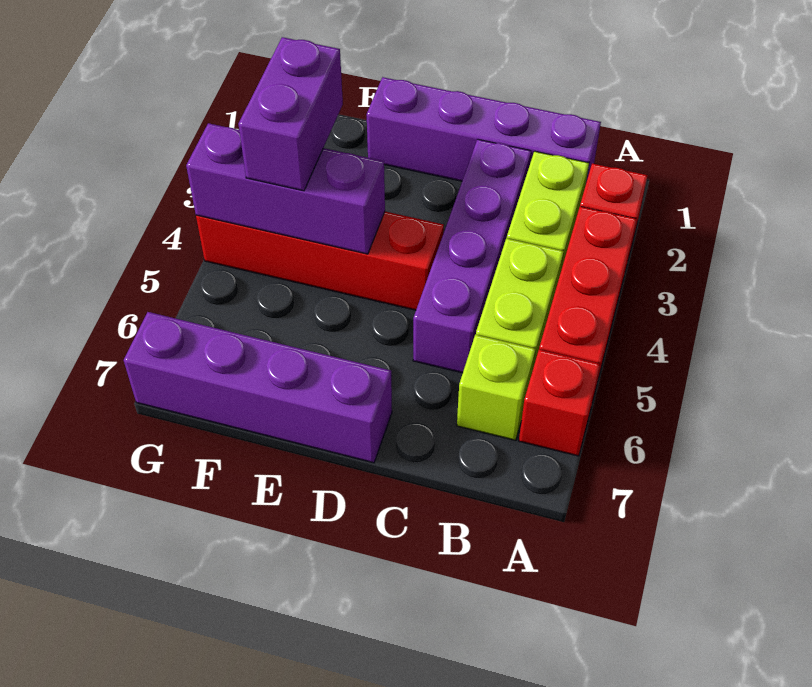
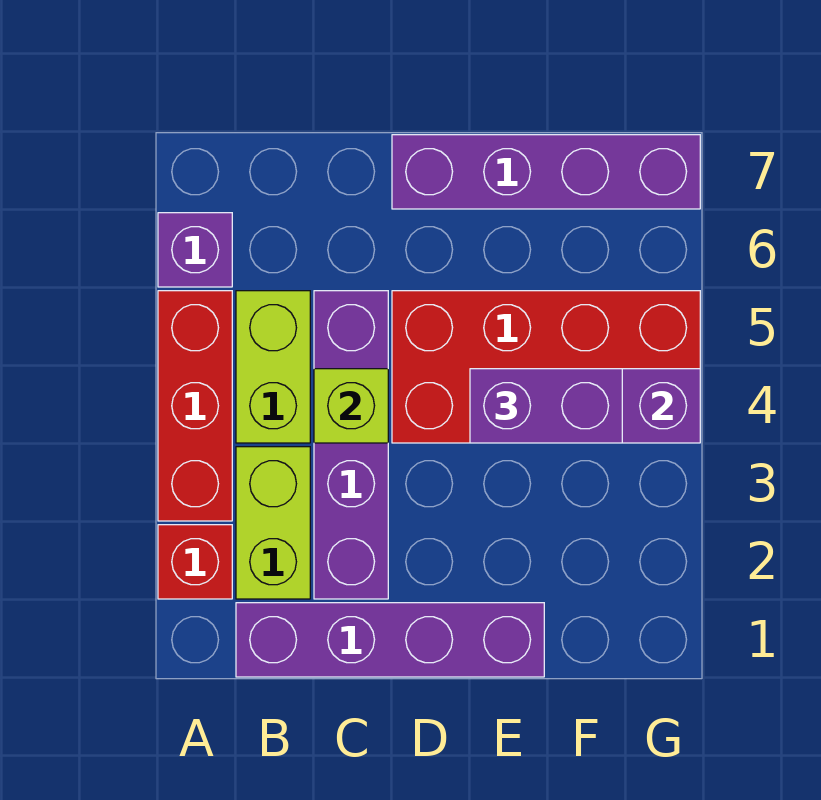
red brick A6 level 1 -> purple brick A6 level 1
lime brick B6 level 1 -> lime brick C4 level 2
red brick D4:G4 level 1 -> red brick D4:G5 level 1
purple brick F3:F4 level 3 -> purple brick E4:F4 level 3

